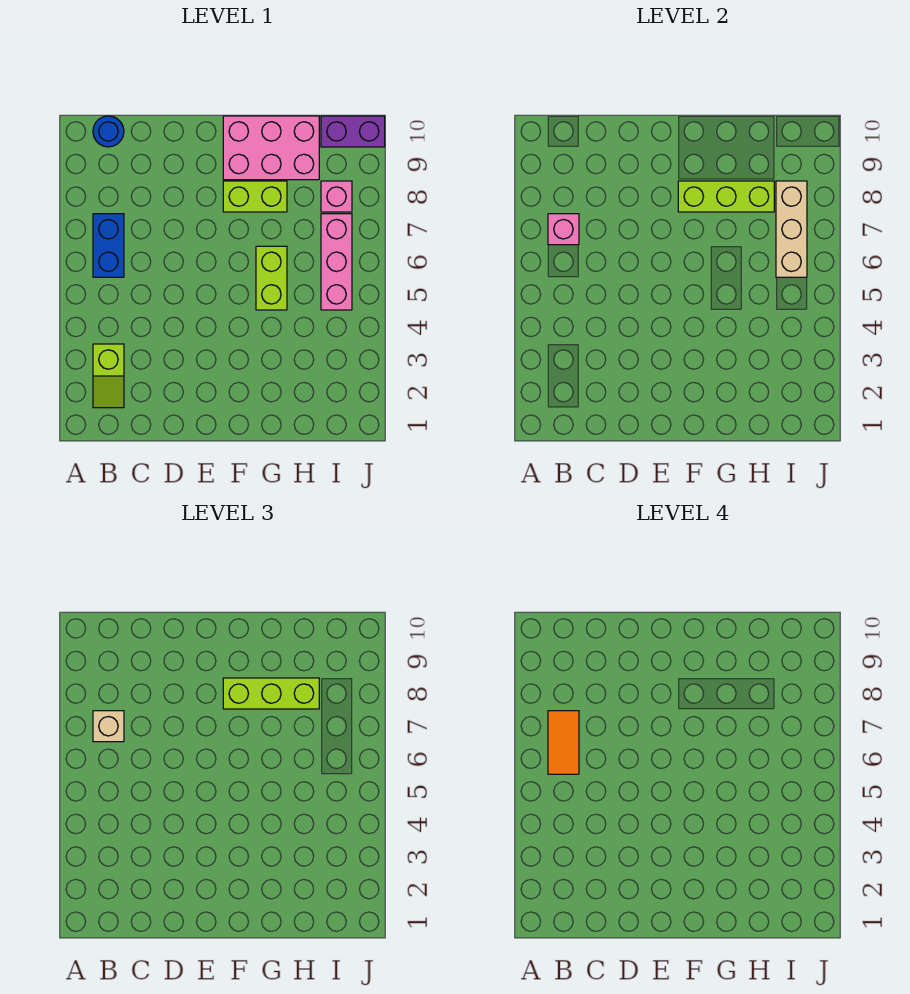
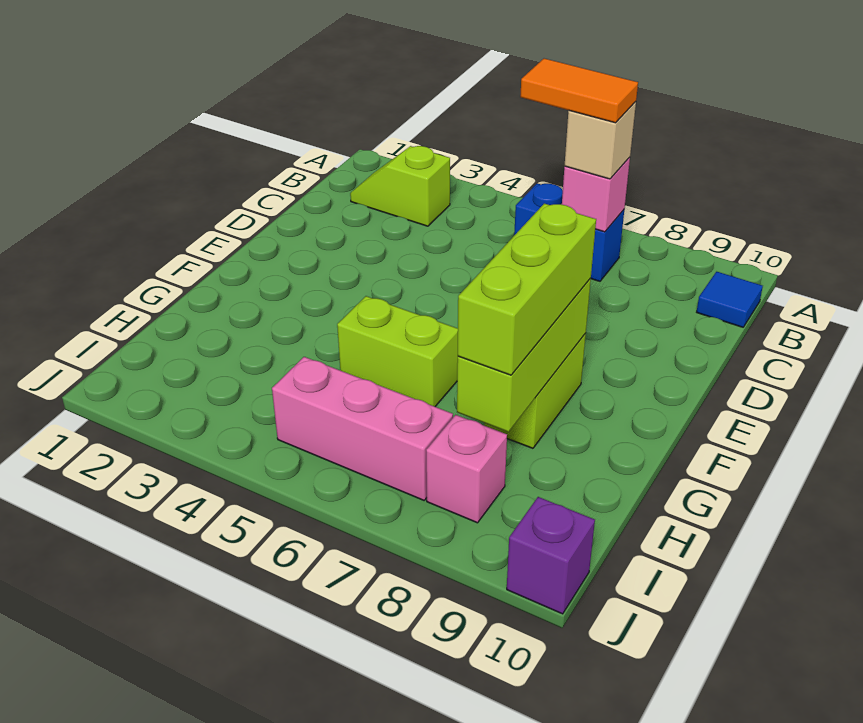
blue round brick B10 level 1 -> blue tile B10 level 1
pink brick F9:H10 level 1 -> none
tan brick I6:I8 level 2 -> none
purple brick I10:J10 level 1 -> purple brick J10 level 1

